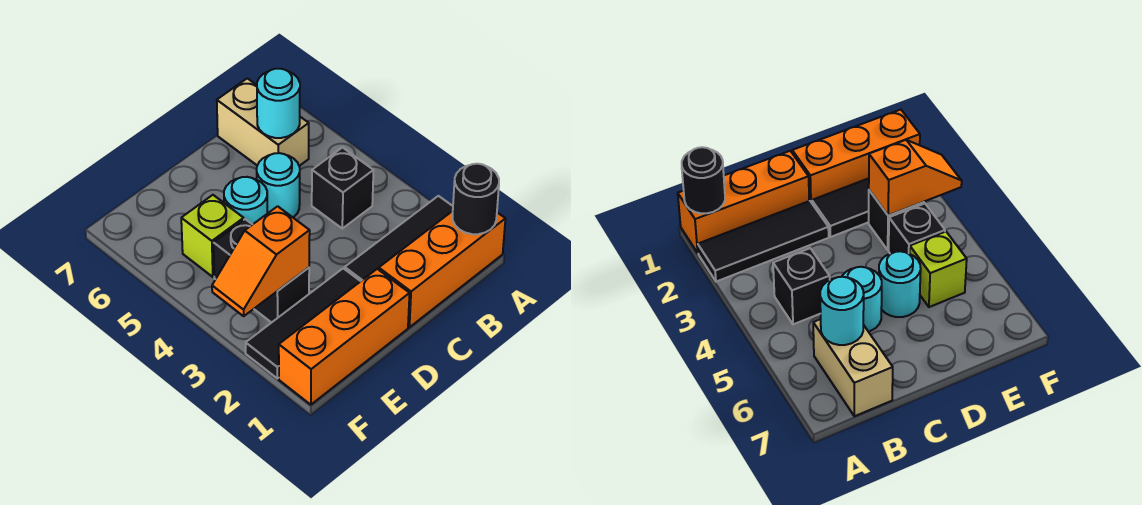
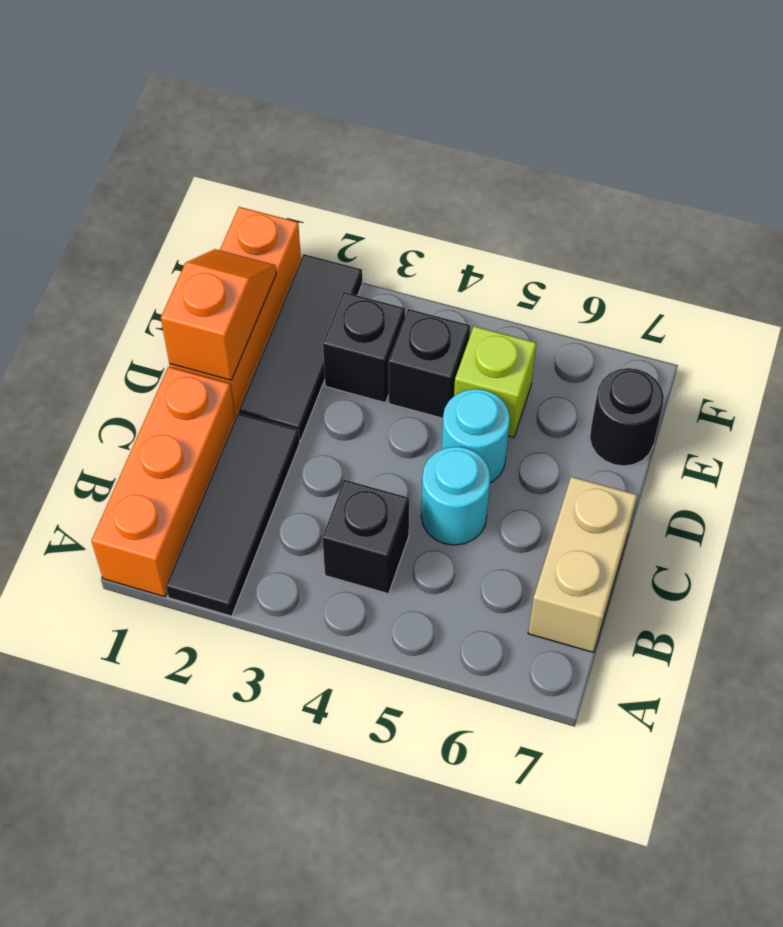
black round brick A1 level 2 -> black round brick E7 level 1
tan brick B6:B7 level 1 -> tan brick B7:C7 level 1
cyan round brick B6 level 2 -> none
orange slope E3:F3 level 2 top E -> orange slope D1:E1 level 2 top D

